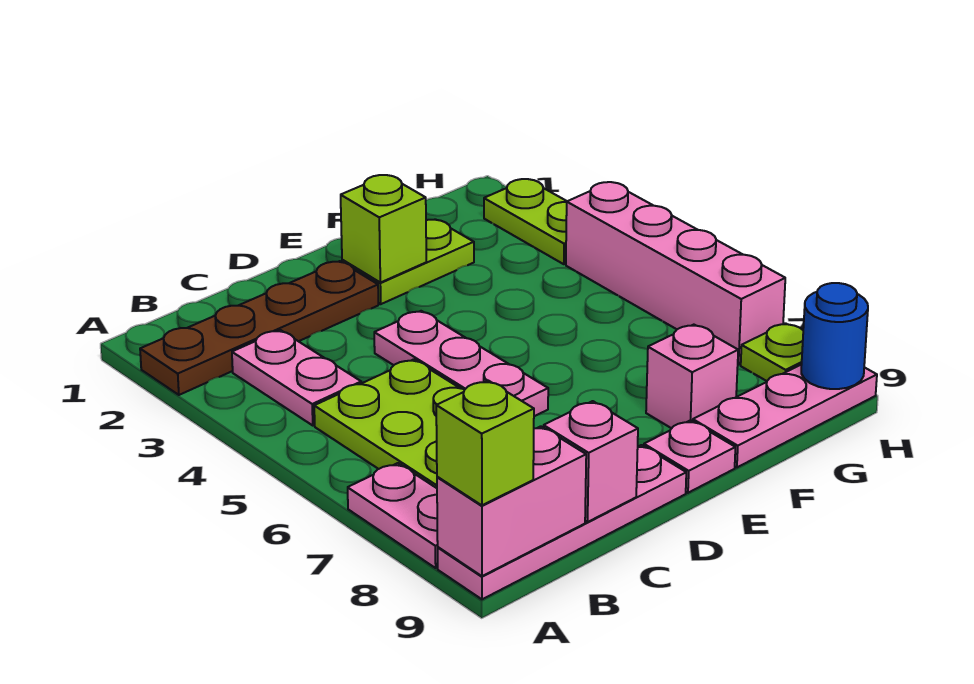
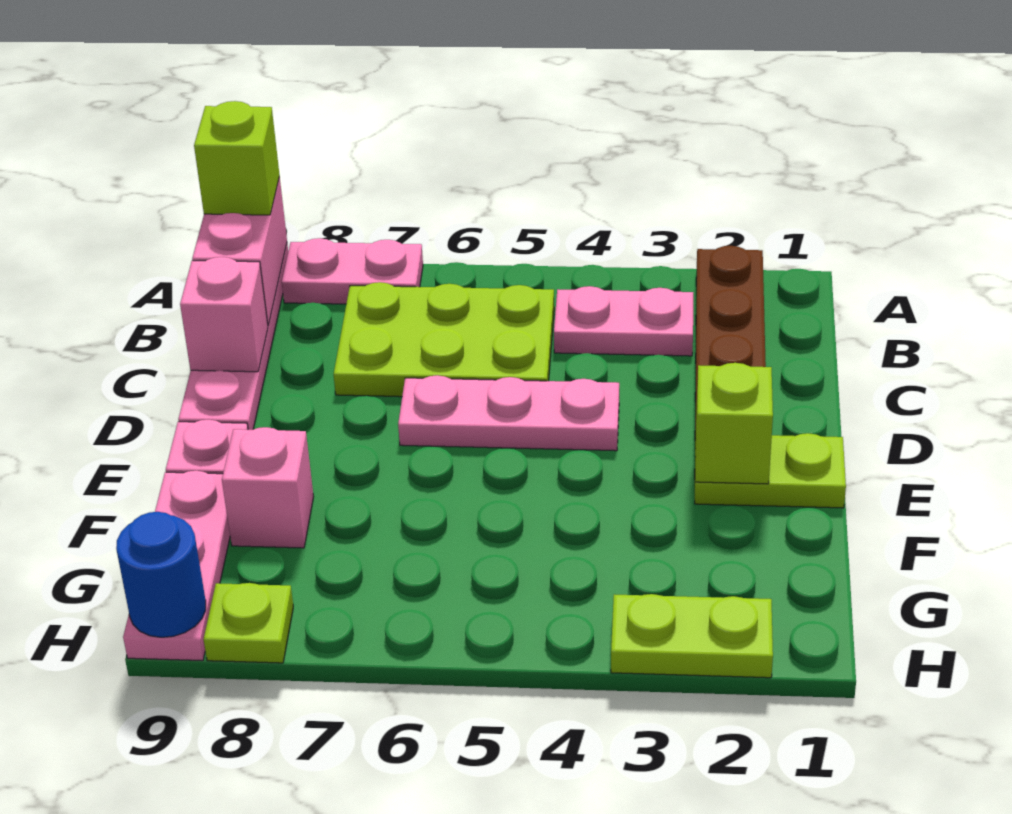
lime plate E2:F2 level 1 -> lime plate E1:E2 level 1
pink brick H4:H7 level 1 -> none

